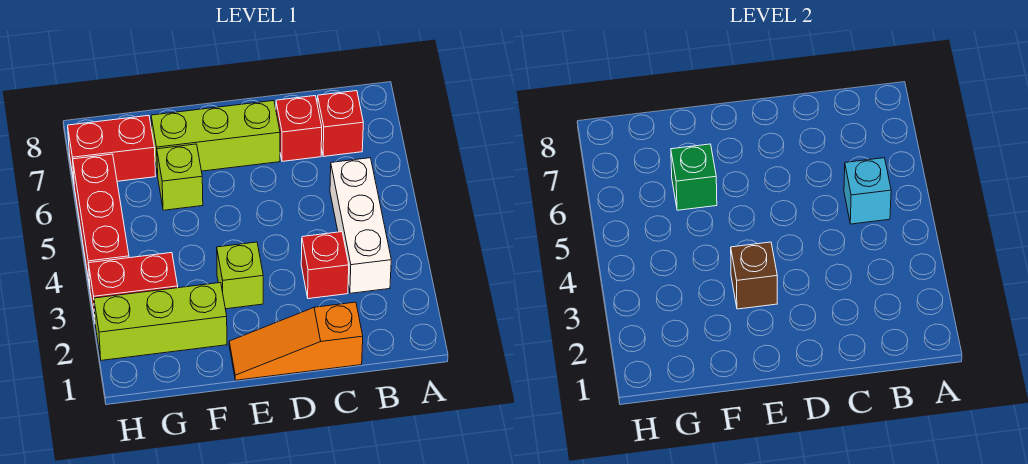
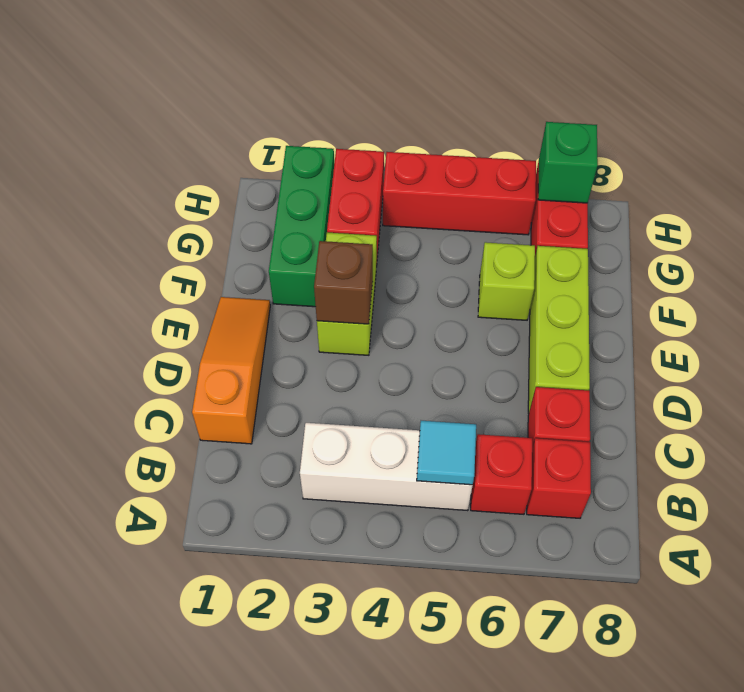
cyan brick B5 level 2 -> cyan tile B5 level 2
red brick C3 level 1 -> red brick B6 level 1
lime brick E3 level 1 -> lime brick E3:F3 level 1
lime brick F2:H2 level 1 -> green brick F2:H2 level 1
green brick F6 level 2 -> green brick H7 level 2

